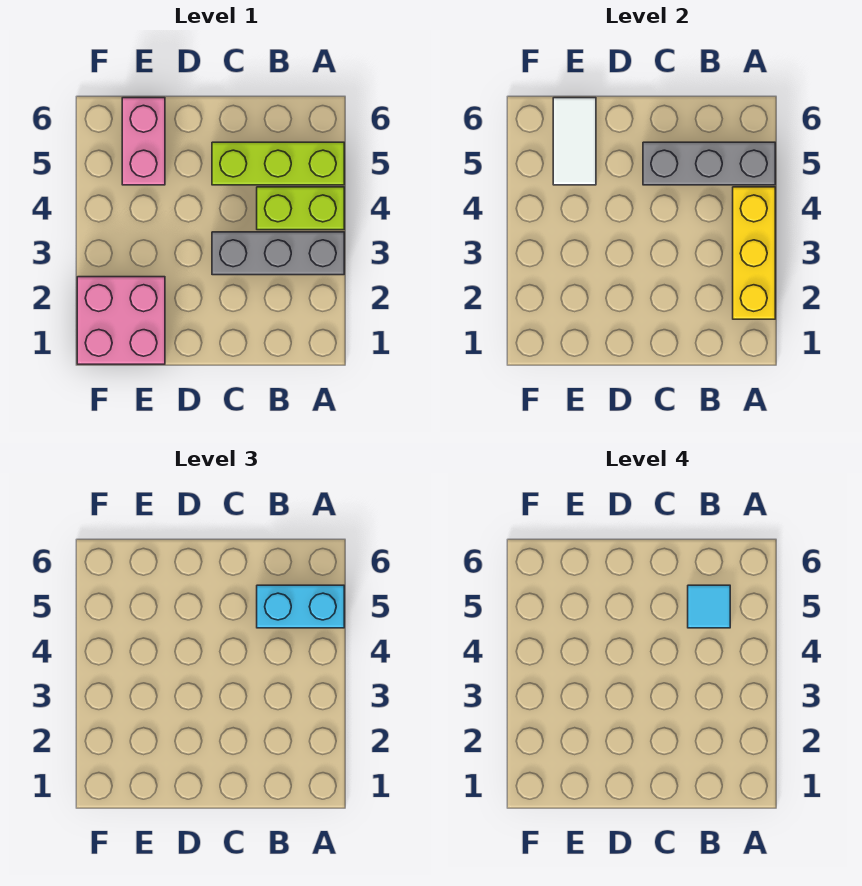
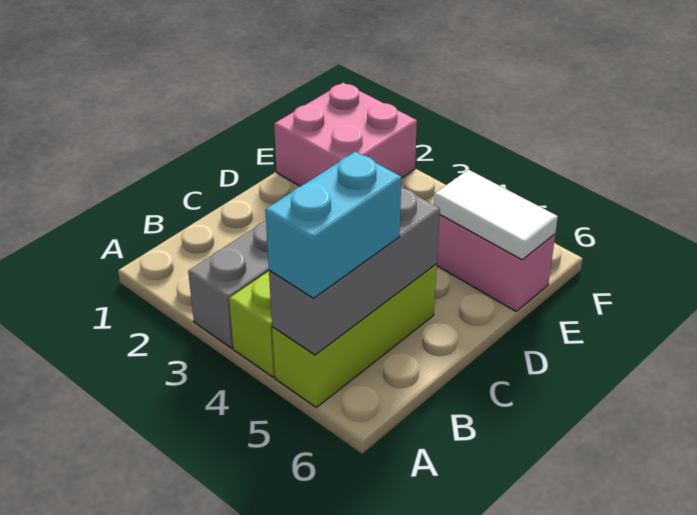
yellow brick A2:A4 level 2 -> none
cyan tile B5 level 4 -> none

